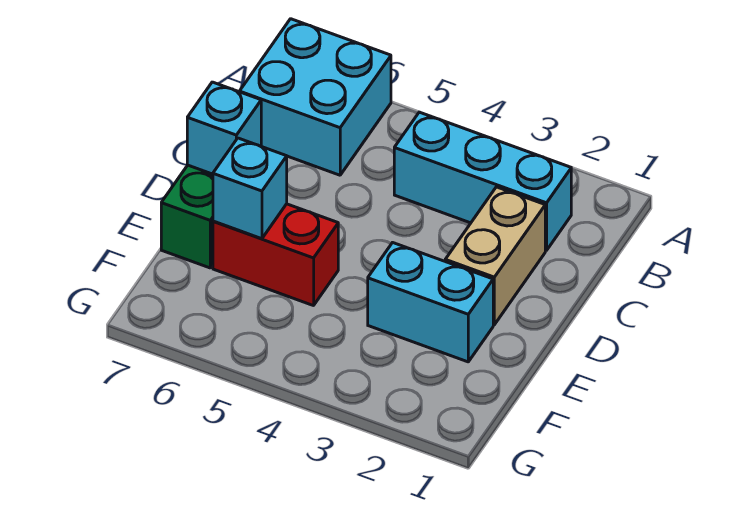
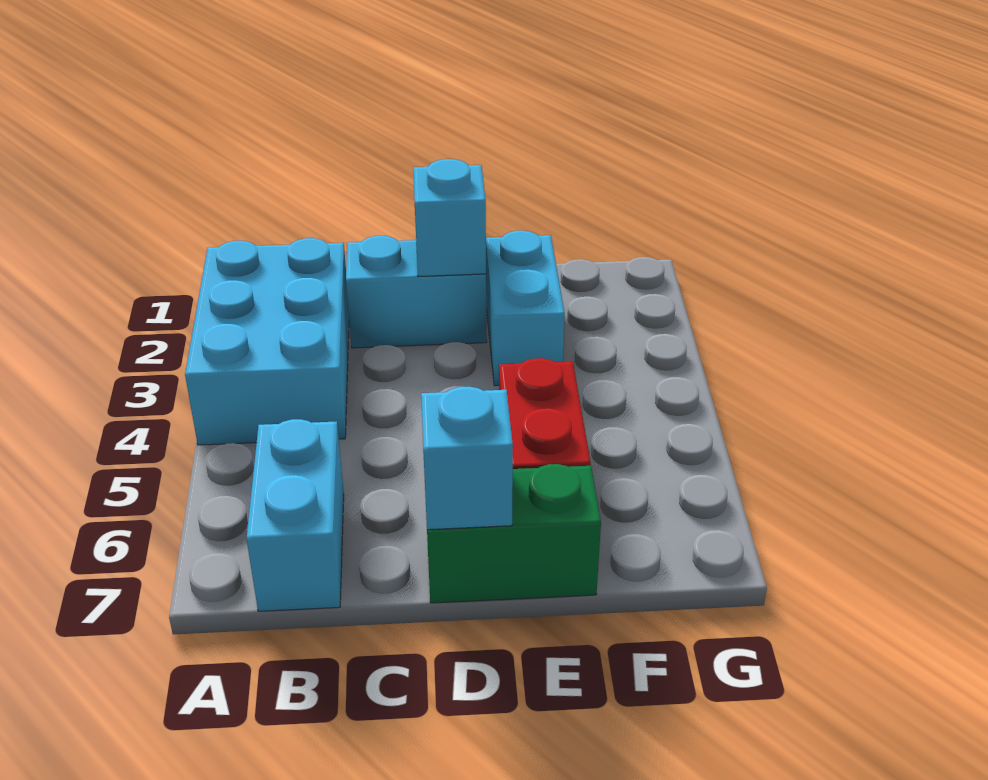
cyan brick A6:B7 level 1 -> cyan brick B6:B7 level 1
cyan brick B2:B4 level 1 -> cyan brick A2:B4 level 1
tan brick C2:D2 level 1 -> cyan brick C2:D2 level 1
cyan brick E6 level 2 -> cyan brick D2 level 2

